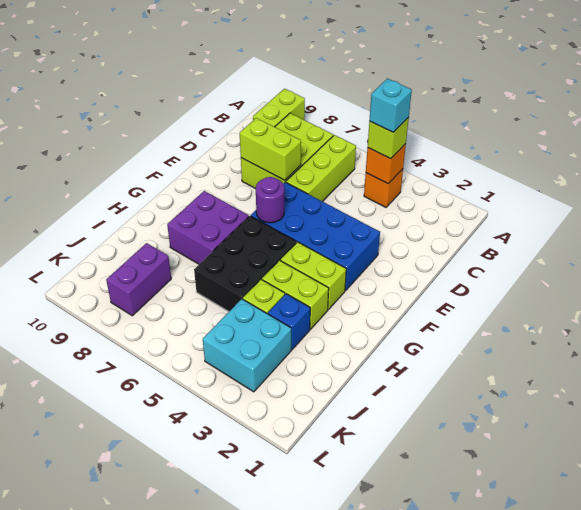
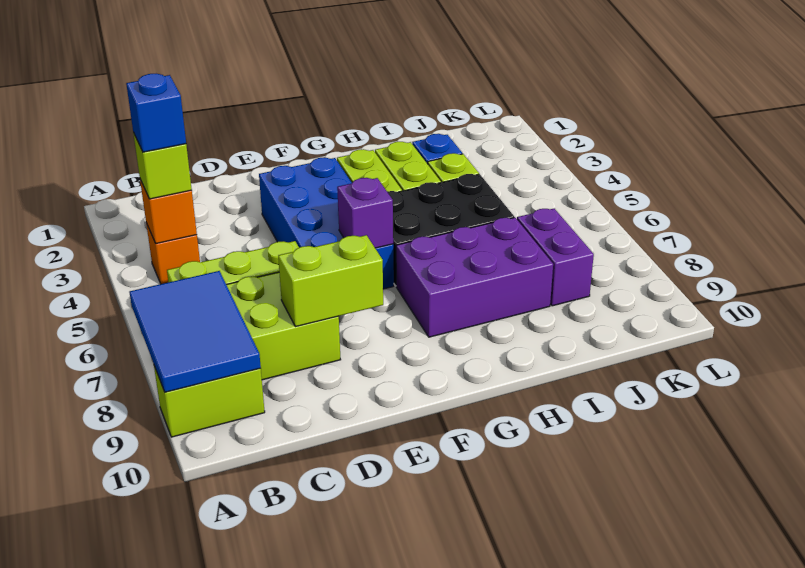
none -> blue tile A7:B9 level 2
cyan brick B4 level 4 -> blue brick B4 level 4
lime brick D7:D8 level 2 -> lime brick D8:E8 level 2
purple round brick F6 level 2 -> purple brick F6 level 2
purple brick G7:H8 level 1 -> purple brick G7:I8 level 1
cyan brick J3:K4 level 1 -> none
purple brick J8:K8 level 1 -> purple brick J7:J8 level 1

